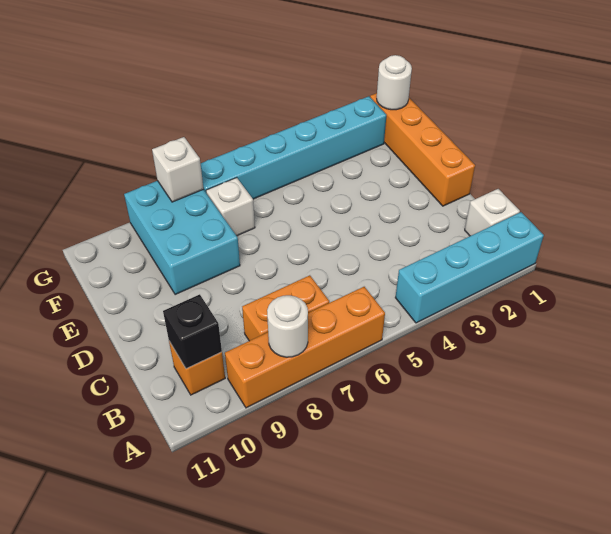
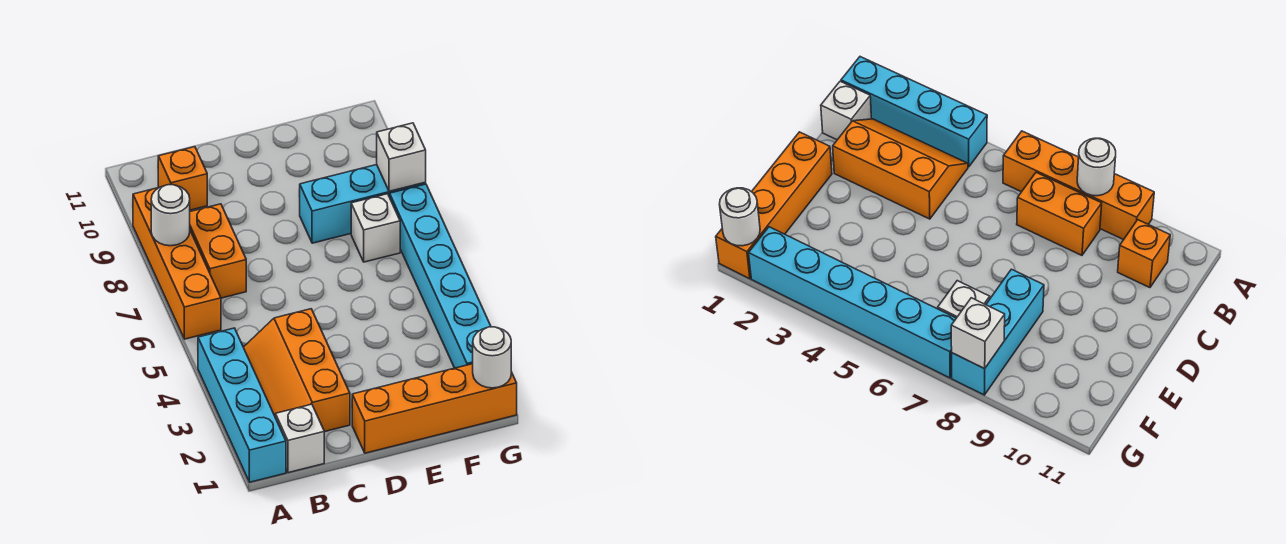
none -> orange slope B2:C4 level 1 top C
black brick B10 level 2 -> none
cyan brick E8:G9 level 1 -> cyan brick E8:G8 level 1

